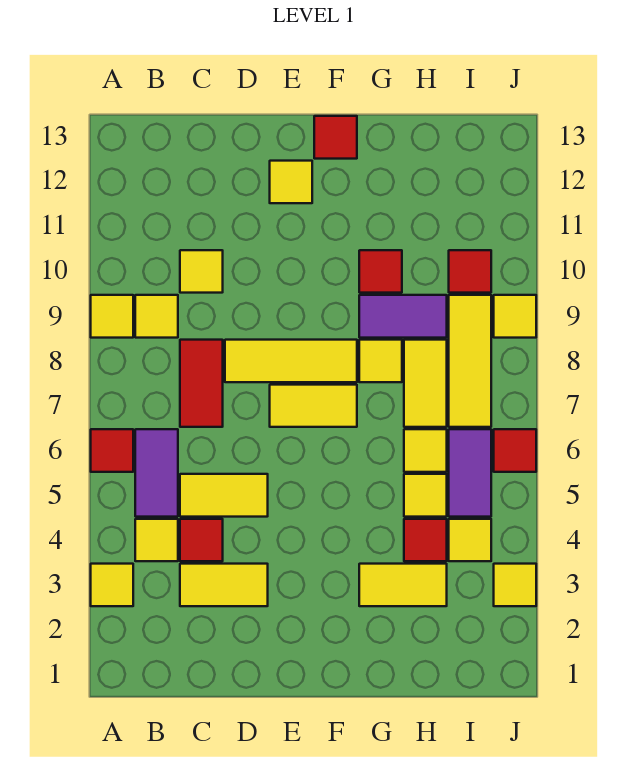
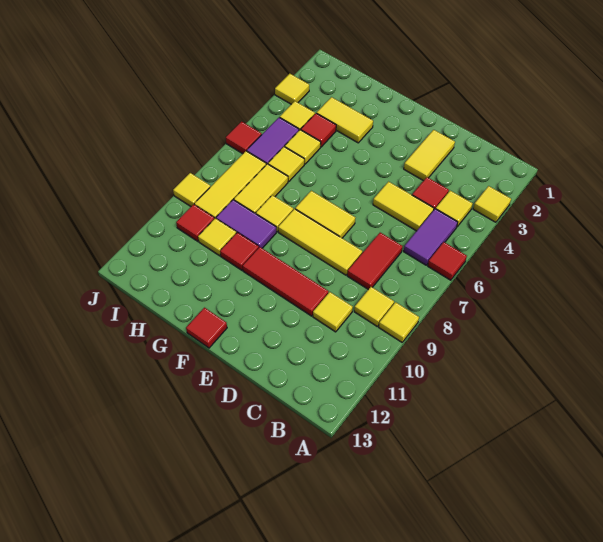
yellow tile C3:D3 level 1 -> yellow tile D2:D3 level 1
none -> red tile D10:F10 level 1
yellow tile E12 level 1 -> yellow tile H10 level 1

